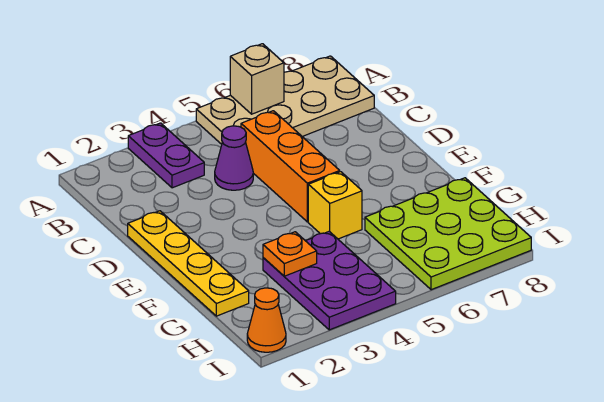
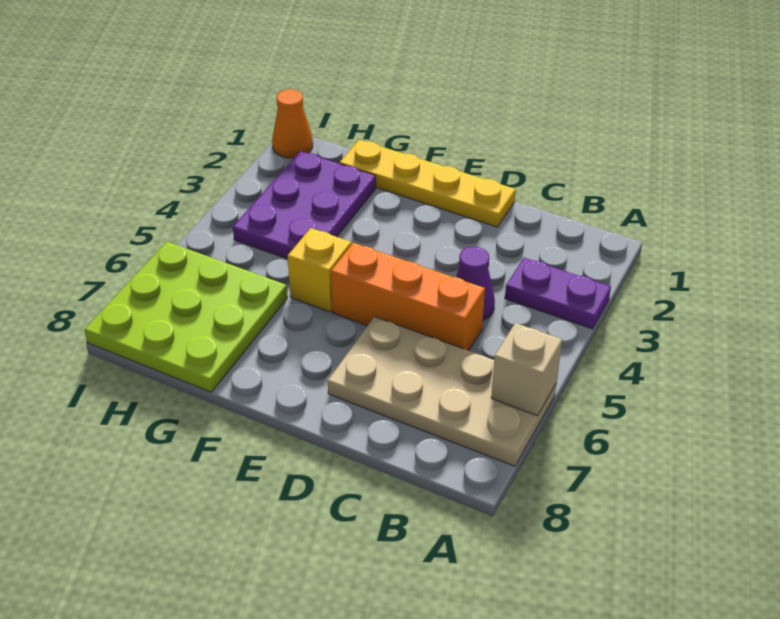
tan plate A5:B8 level 1 -> tan plate A6:D7 level 1
purple plate G3:I4 level 1 -> purple plate G2:H4 level 1
orange plate G3 level 2 -> none

